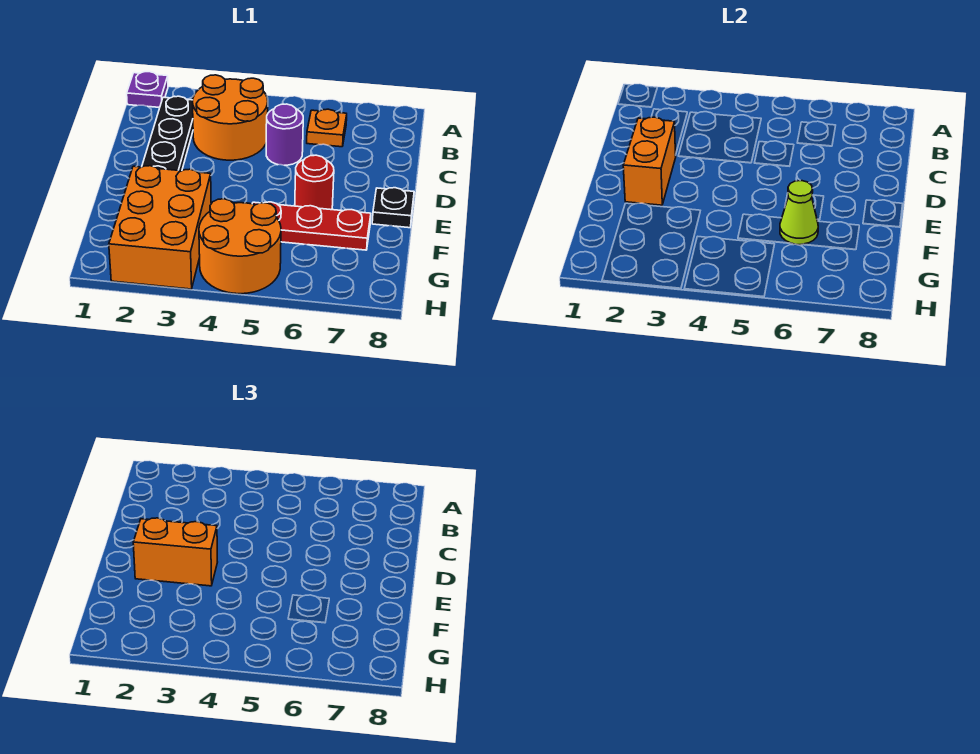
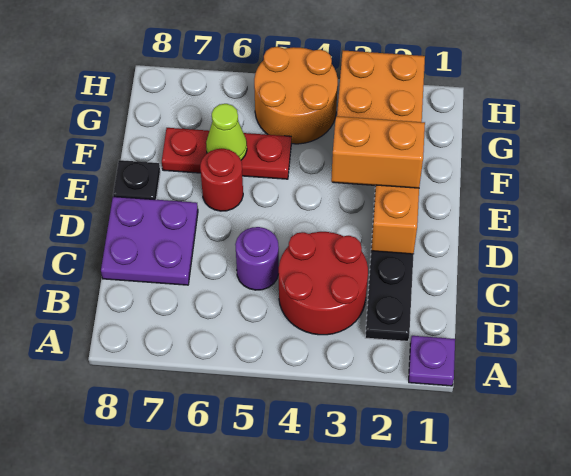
orange round brick B3:C4 level 1 -> red round brick B3:C4 level 1
orange plate B6 level 1 -> none
none -> purple plate C7:D8 level 1

